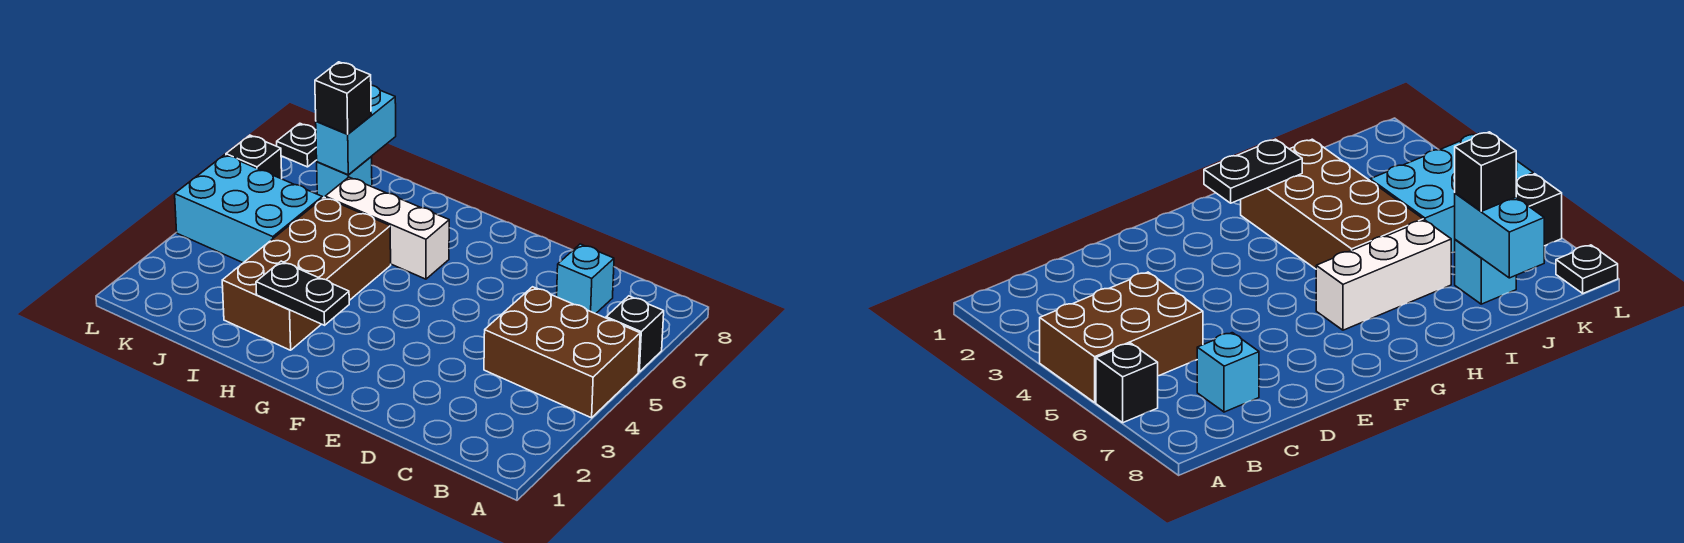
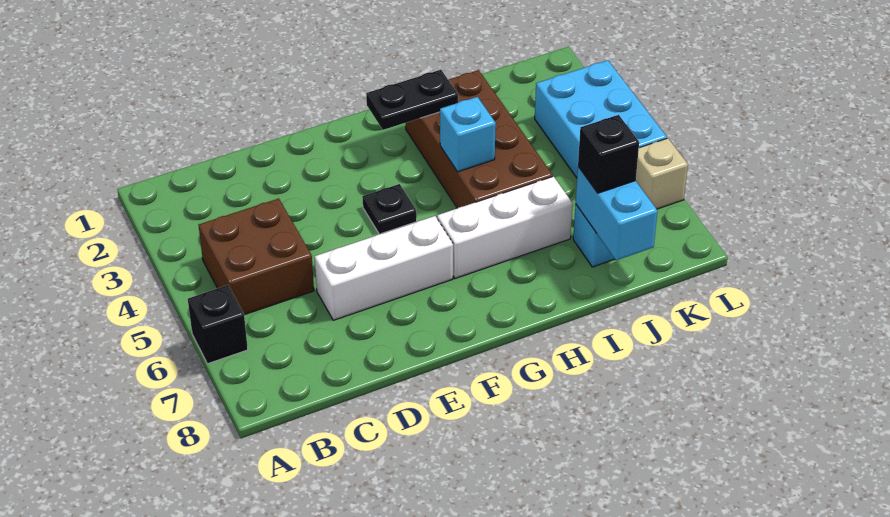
brown brick A4:C5 level 1 -> brown brick B4:C5 level 1
cyan brick C7 level 1 -> cyan brick H4 level 2
none -> white brick D6:F6 level 1
cyan brick J4:L5 level 1 -> cyan brick K3:L5 level 1
black brick L6 level 1 -> tan brick L6 level 1
black plate L8 level 1 -> black plate F4 level 1

